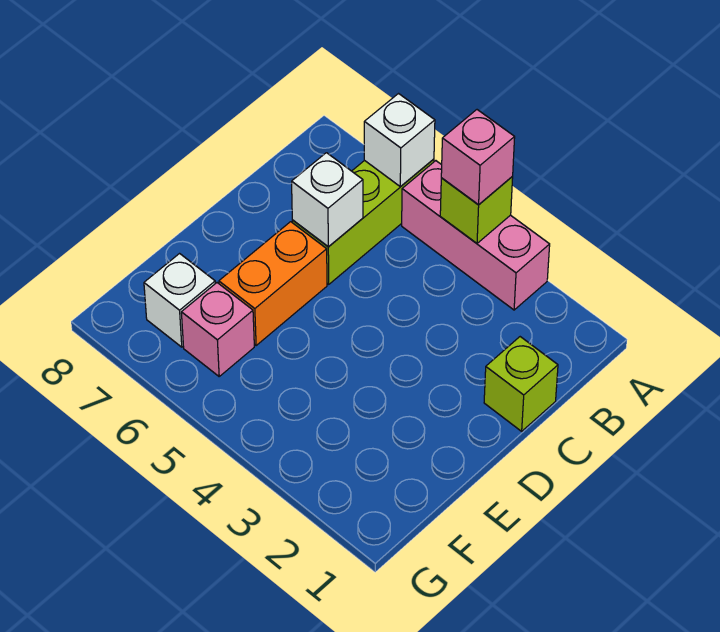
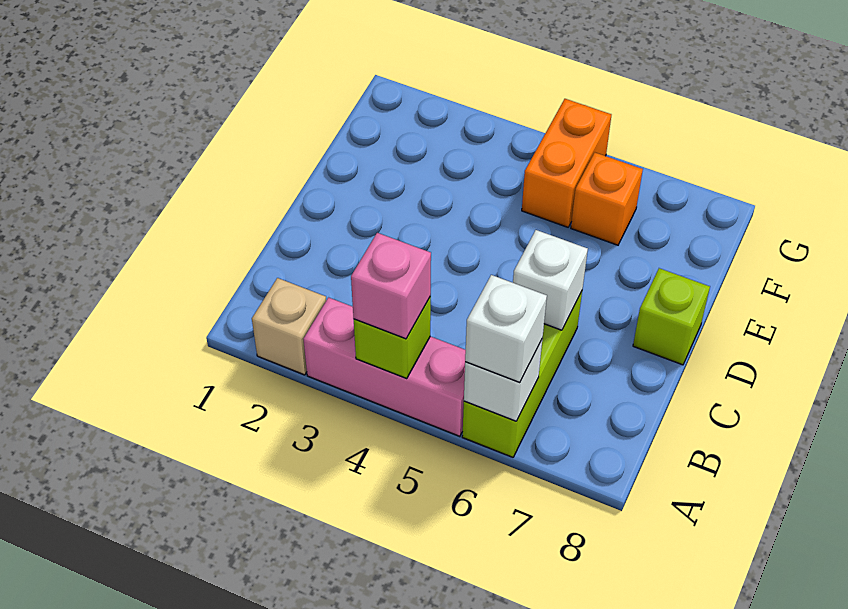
none -> tan brick A2 level 1
lime brick C1 level 1 -> lime brick D8 level 1
orange brick D6:E6 level 1 -> orange brick F5:G5 level 1
pink brick F6 level 1 -> orange brick F6 level 1
white brick F7 level 1 -> white brick A6 level 3

